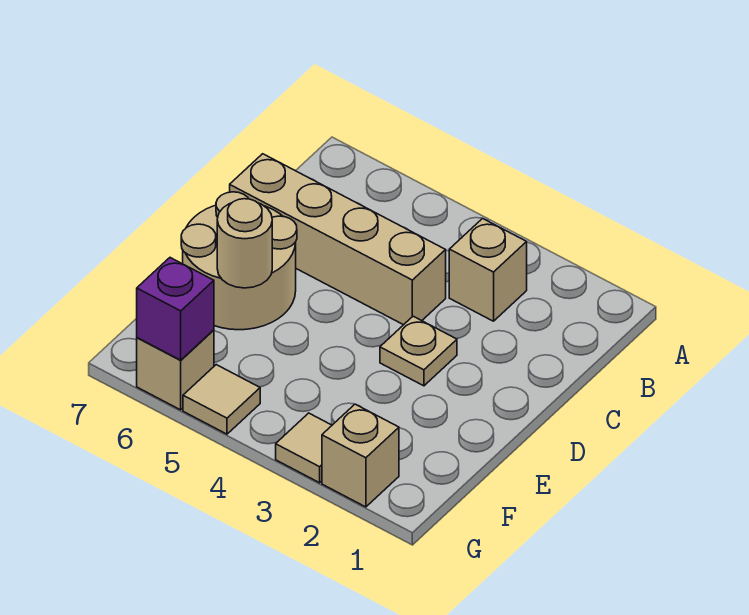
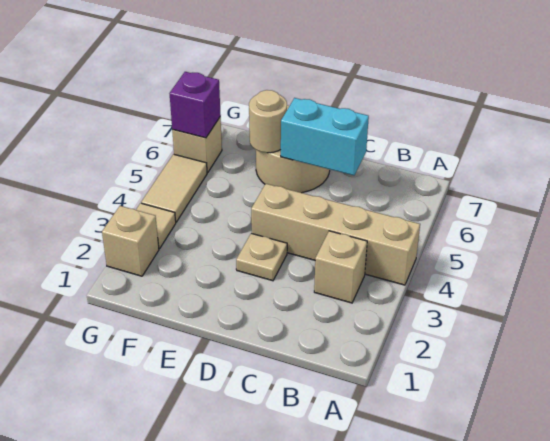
tan brick C4:C7 level 1 -> tan brick A4:D4 level 1
none -> cyan brick C6:D6 level 2
tan tile G5 level 1 -> tan tile G4:G5 level 1

